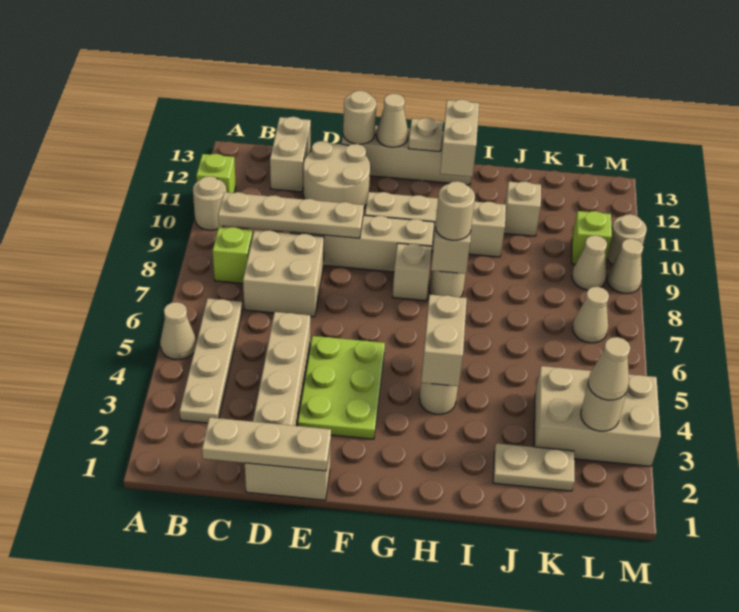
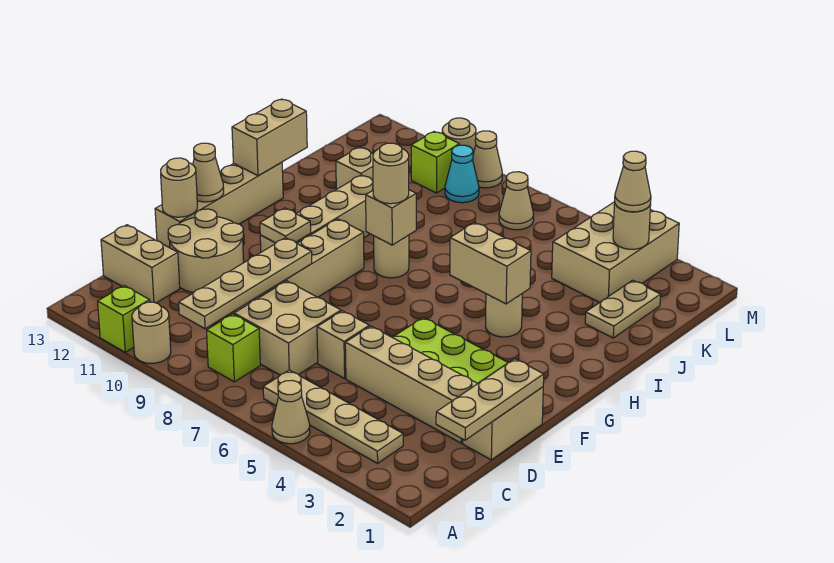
tan brick G8 level 1 -> tan brick D6 level 1
tan plate G13 level 2 -> tan plate F10 level 2
tan brick H12:H13 level 2 -> tan brick H13:I13 level 2
tan cone L9 level 1 -> cyan cone L9 level 1

